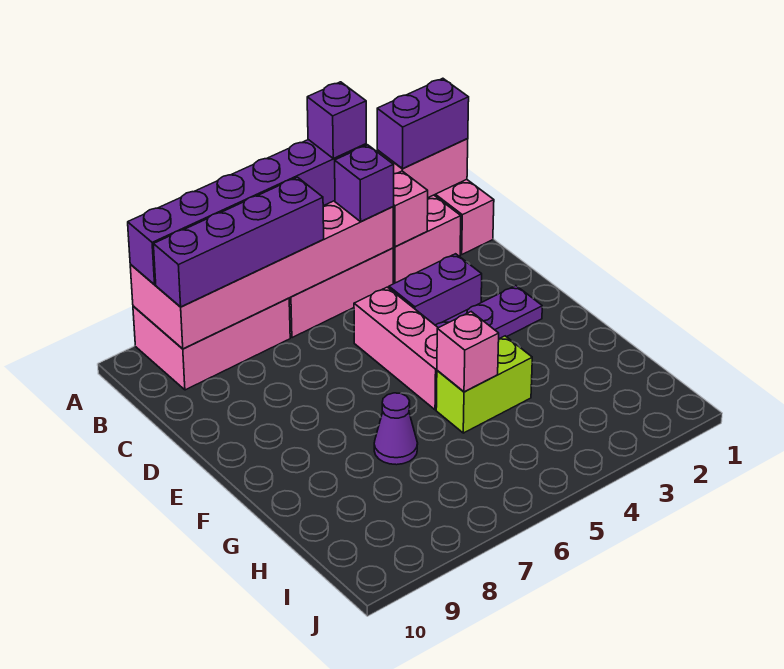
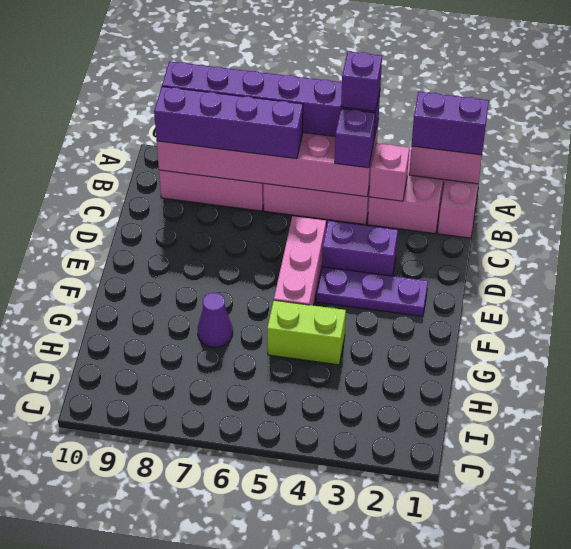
pink brick G5 level 2 -> none

